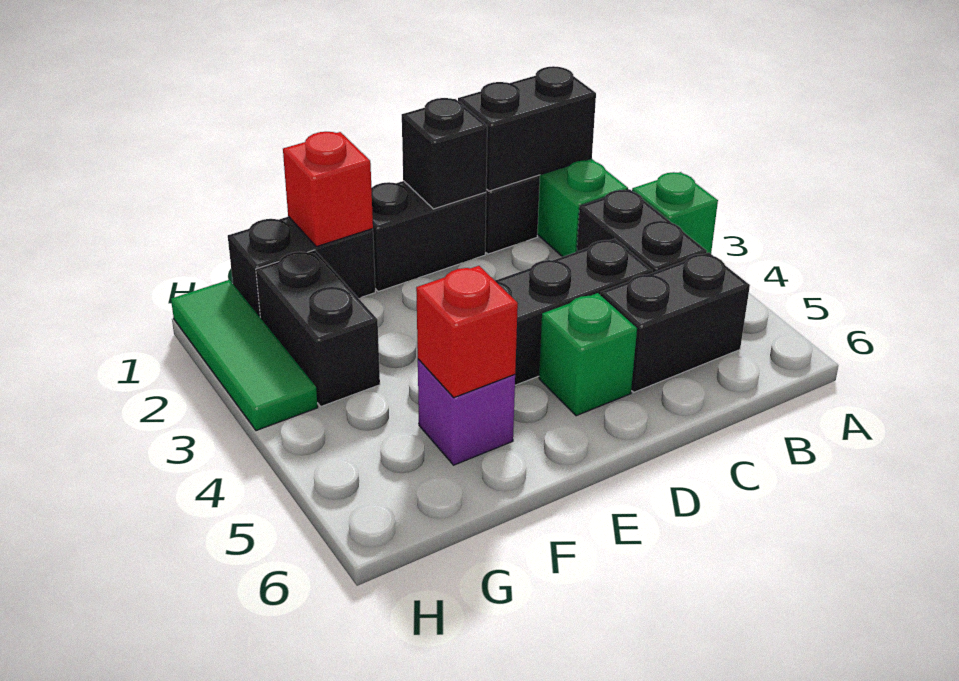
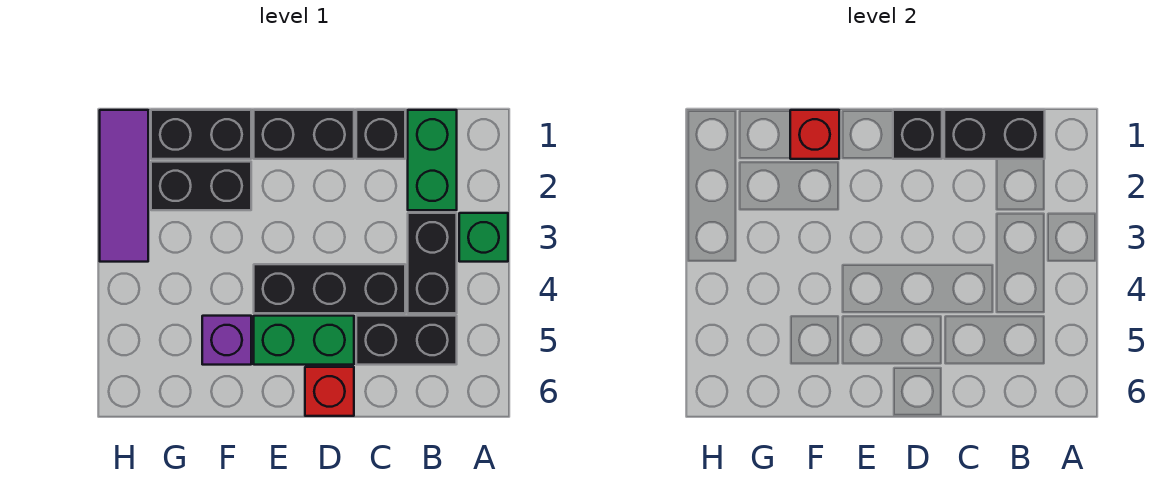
green brick D5 level 1 -> green brick D5:E5 level 1
red brick F5 level 2 -> red brick D6 level 1
black brick G2:G3 level 1 -> black brick F2:G2 level 1
green tile H1:H3 level 1 -> purple tile H1:H3 level 1

